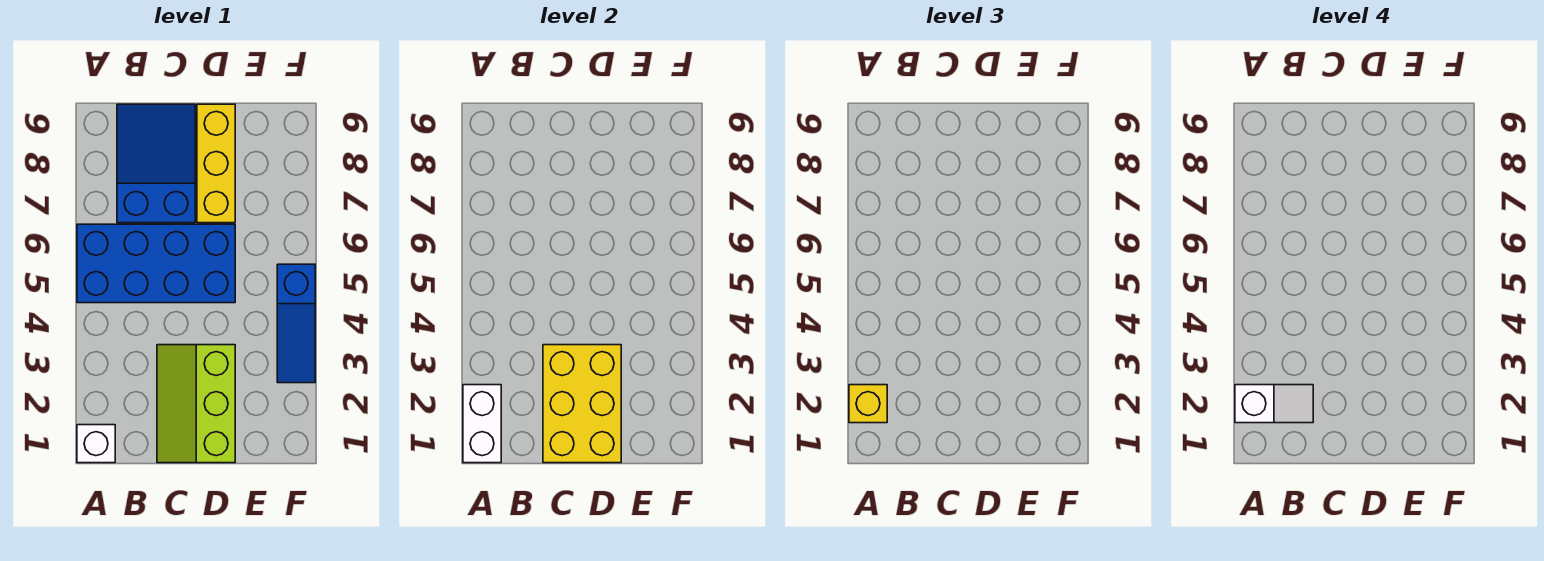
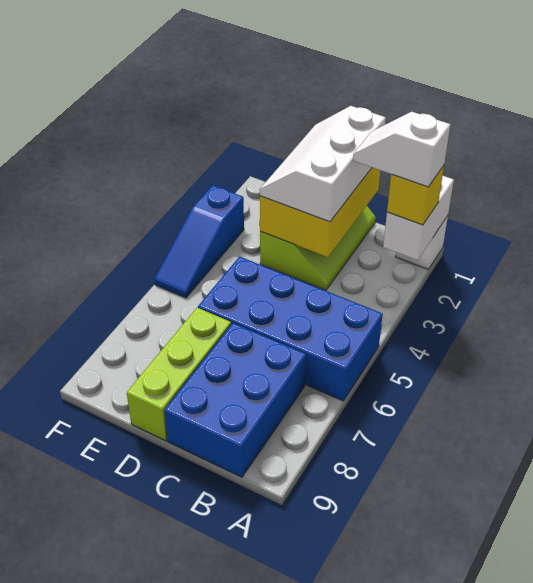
blue slope B7:C9 level 1 top 7 -> blue brick B7:C9 level 1
none -> white slope C1:D3 level 3 top C
yellow brick D7:D9 level 1 -> lime brick D7:D9 level 1
blue slope F3:F5 level 1 top 5 -> blue slope F3:F5 level 1 top 3

